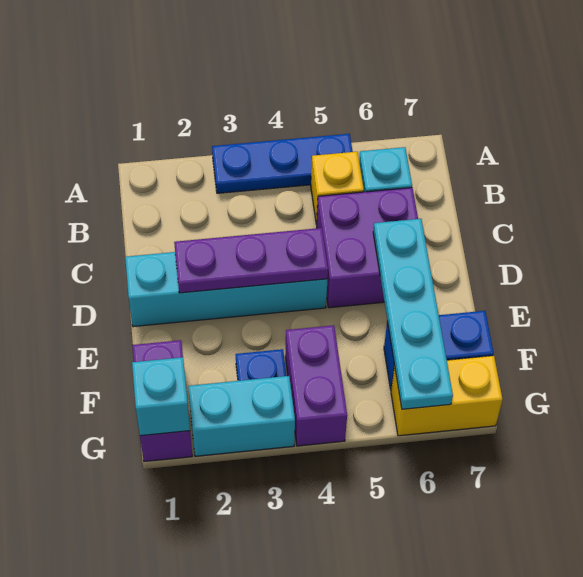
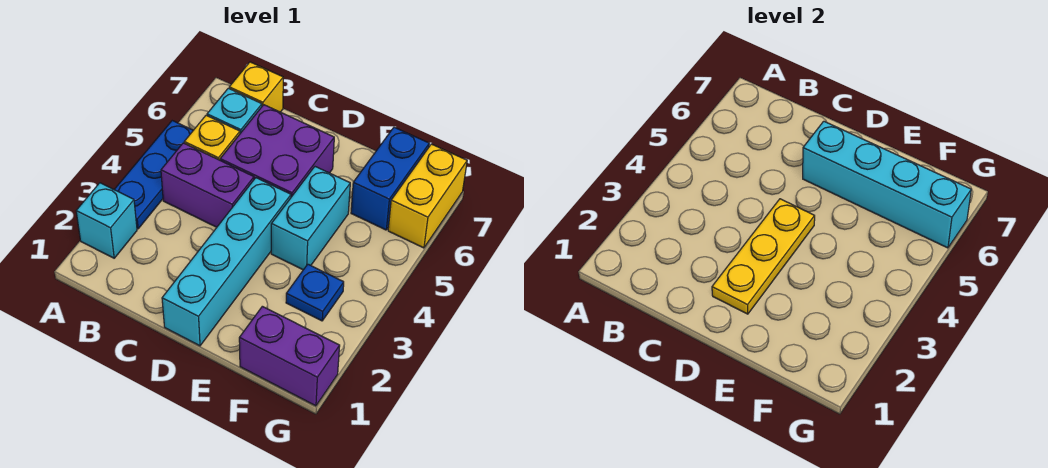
none -> yellow brick B7 level 1
purple plate D2:D4 level 2 -> yellow plate D2:D4 level 2
cyan plate D6:G6 level 2 -> cyan brick D6:G6 level 2
purple brick F4:G4 level 1 -> purple brick B4:C4 level 1
cyan brick G1 level 2 -> cyan brick A2 level 1
cyan brick G2:G3 level 1 -> cyan brick E4:E5 level 1

